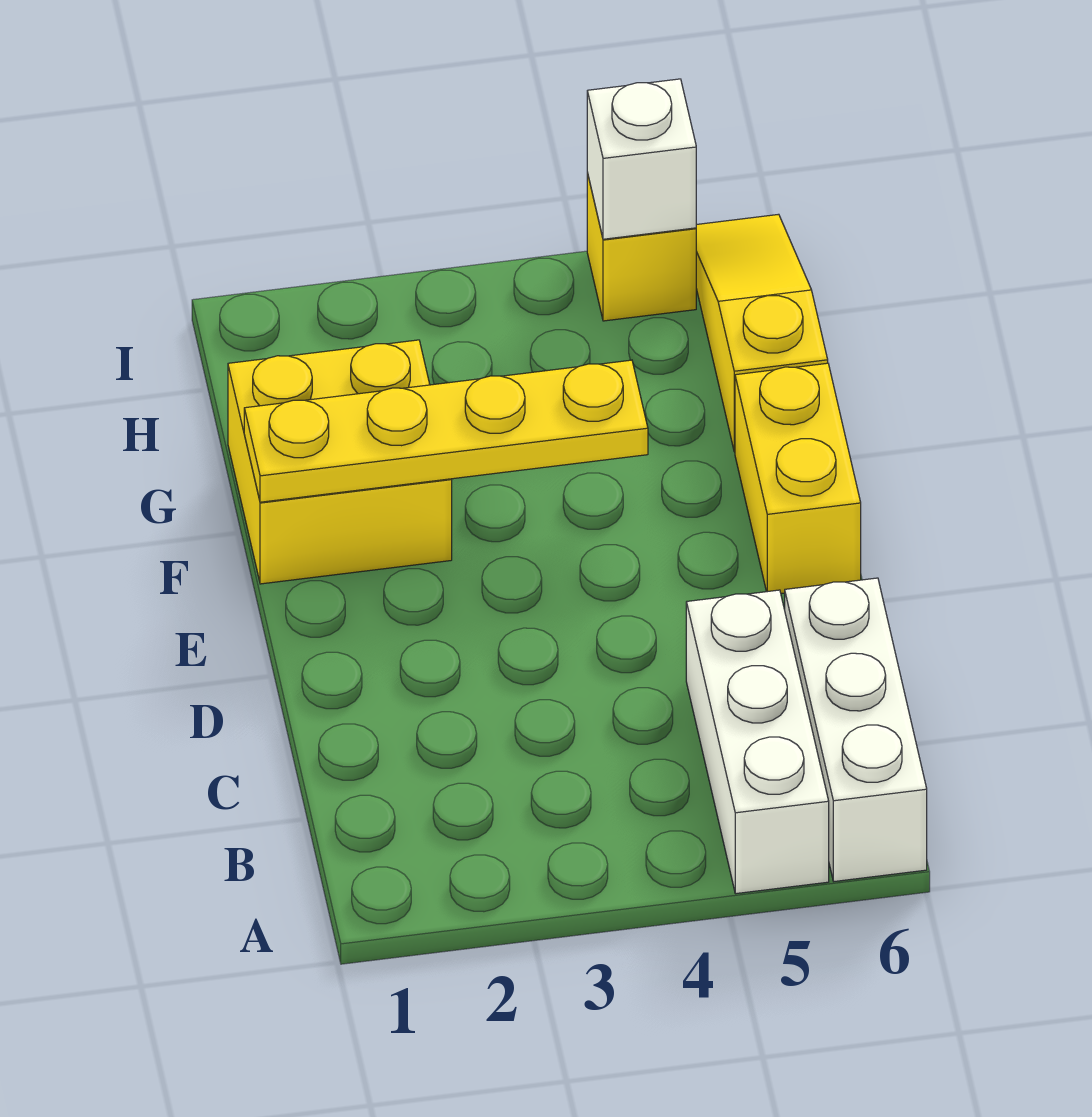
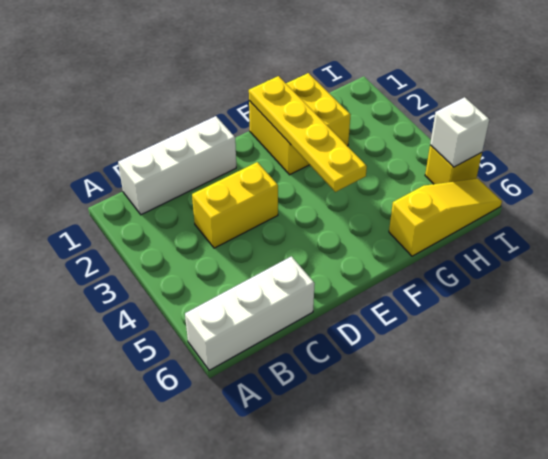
white brick A5:C5 level 1 -> white brick B1:D1 level 1
yellow brick E6:F6 level 1 -> yellow brick C3:D3 level 1

